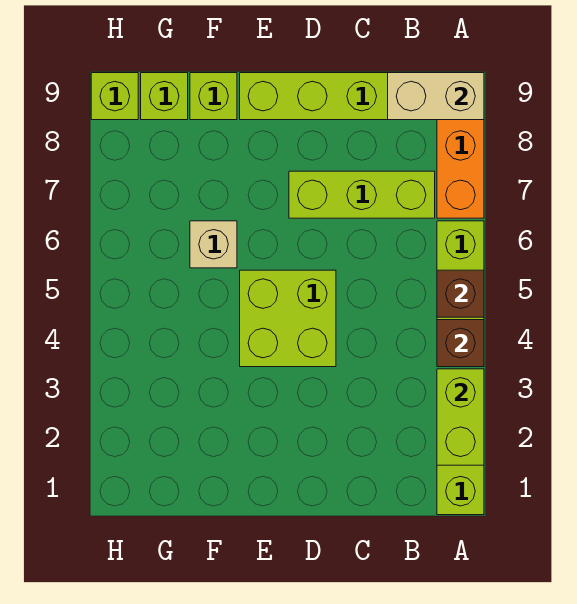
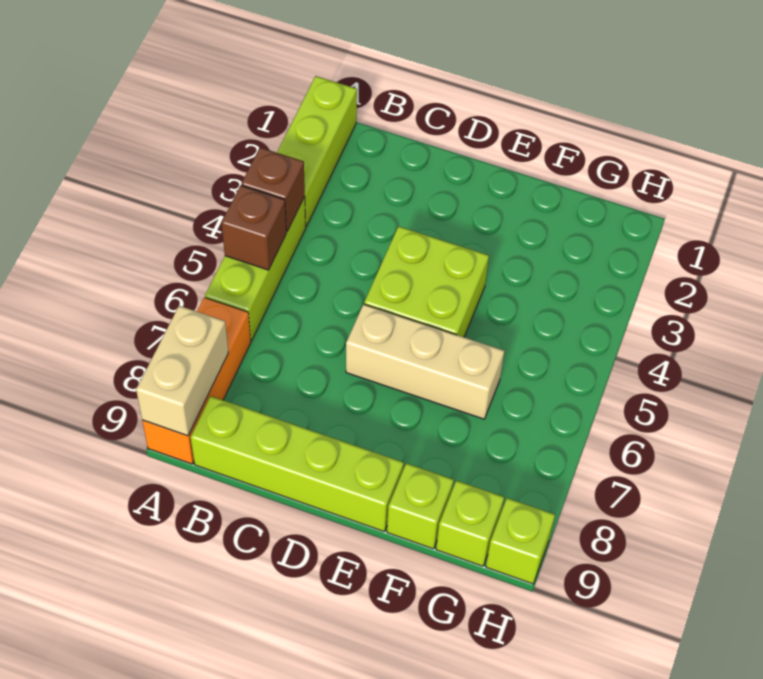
lime brick A2:A3 level 2 -> none
tan brick A9:B9 level 2 -> tan brick A8:A9 level 2
lime brick B7:D7 level 1 -> none
tan brick F6 level 1 -> tan brick D6:F6 level 1

